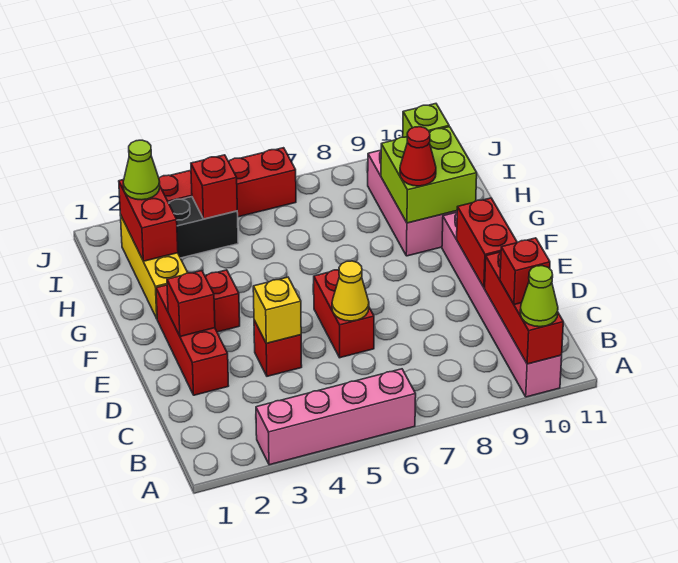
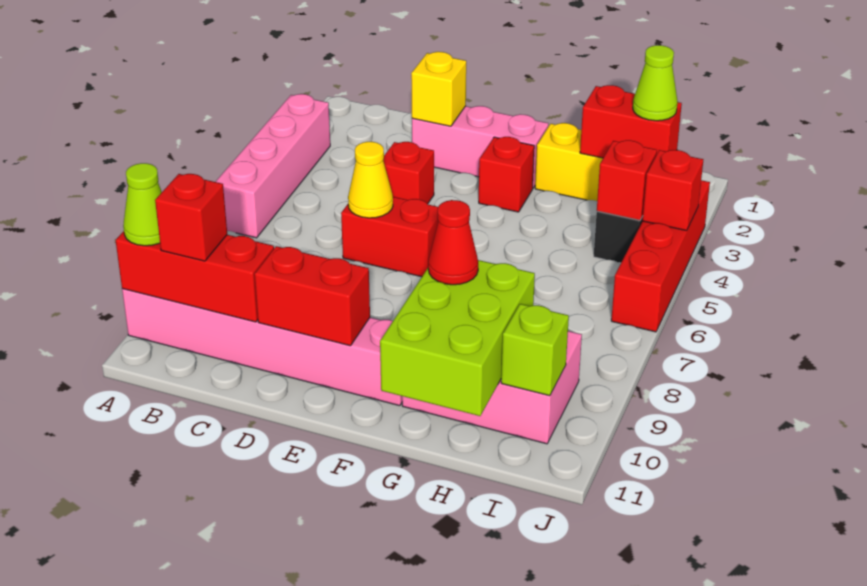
red brick D2:F2 level 1 -> pink brick D2:F2 level 1
yellow brick D4 level 2 -> yellow brick D2 level 2
red brick E2 level 2 -> red brick J4 level 2
lime brick G9:H10 level 2 -> lime brick G9:H11 level 2

